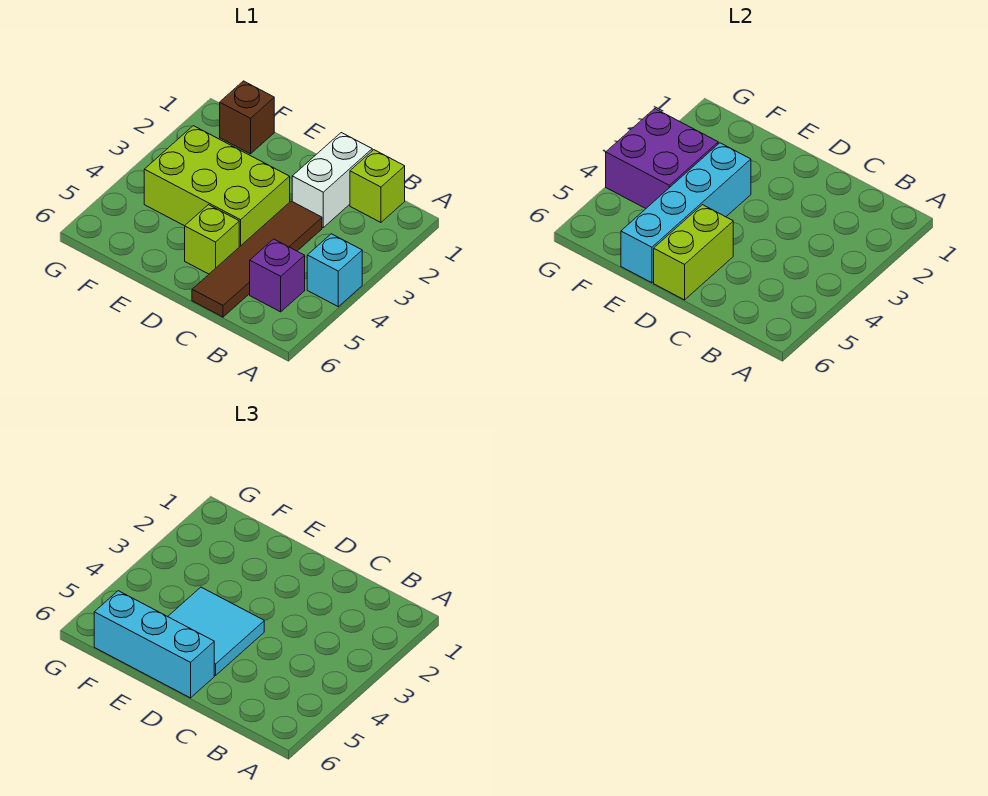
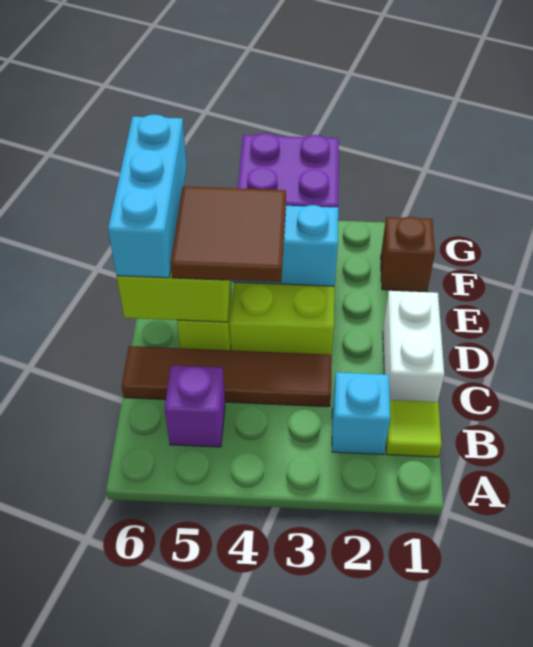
cyan brick A4 level 1 -> cyan brick B2 level 1
lime brick B1 level 1 -> lime tile B1 level 1
white brick C1:C2 level 1 -> white brick C1:D1 level 1
cyan tile D4:E5 level 3 -> brown tile D4:E5 level 3

